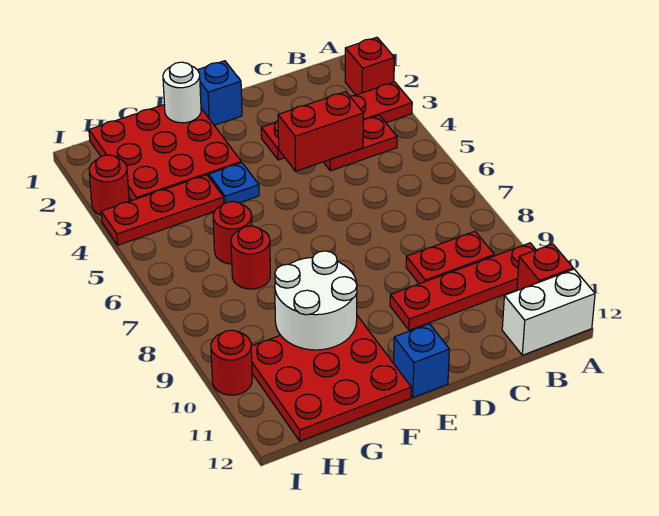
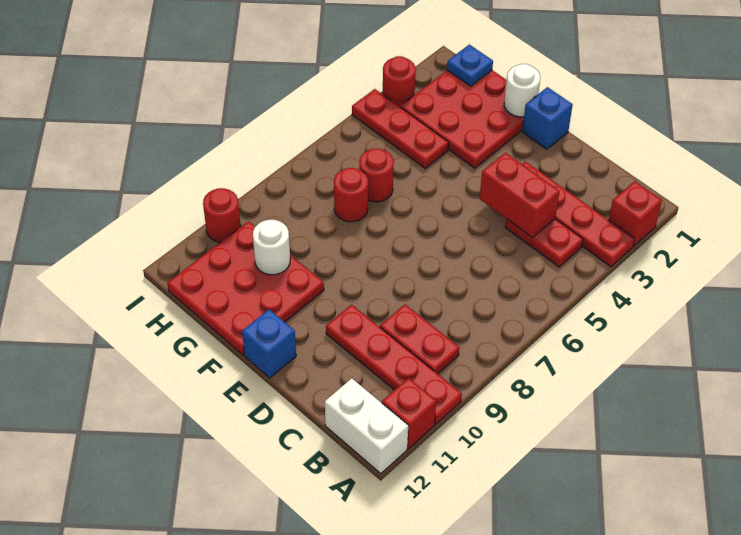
blue plate F4 level 1 -> blue plate H1 level 2
white round brick F9:G10 level 2 -> white round brick G10 level 2

